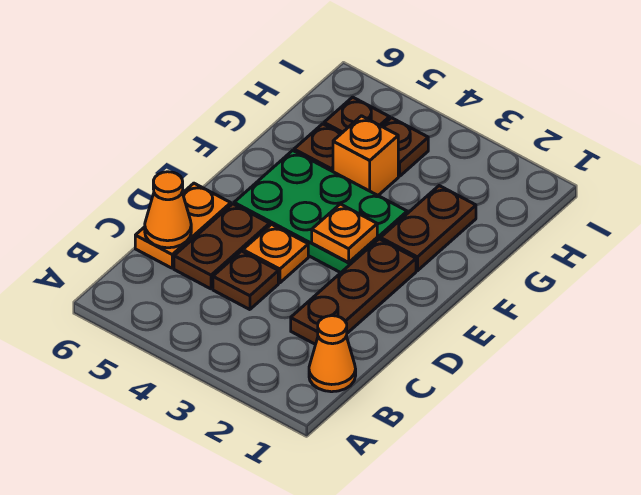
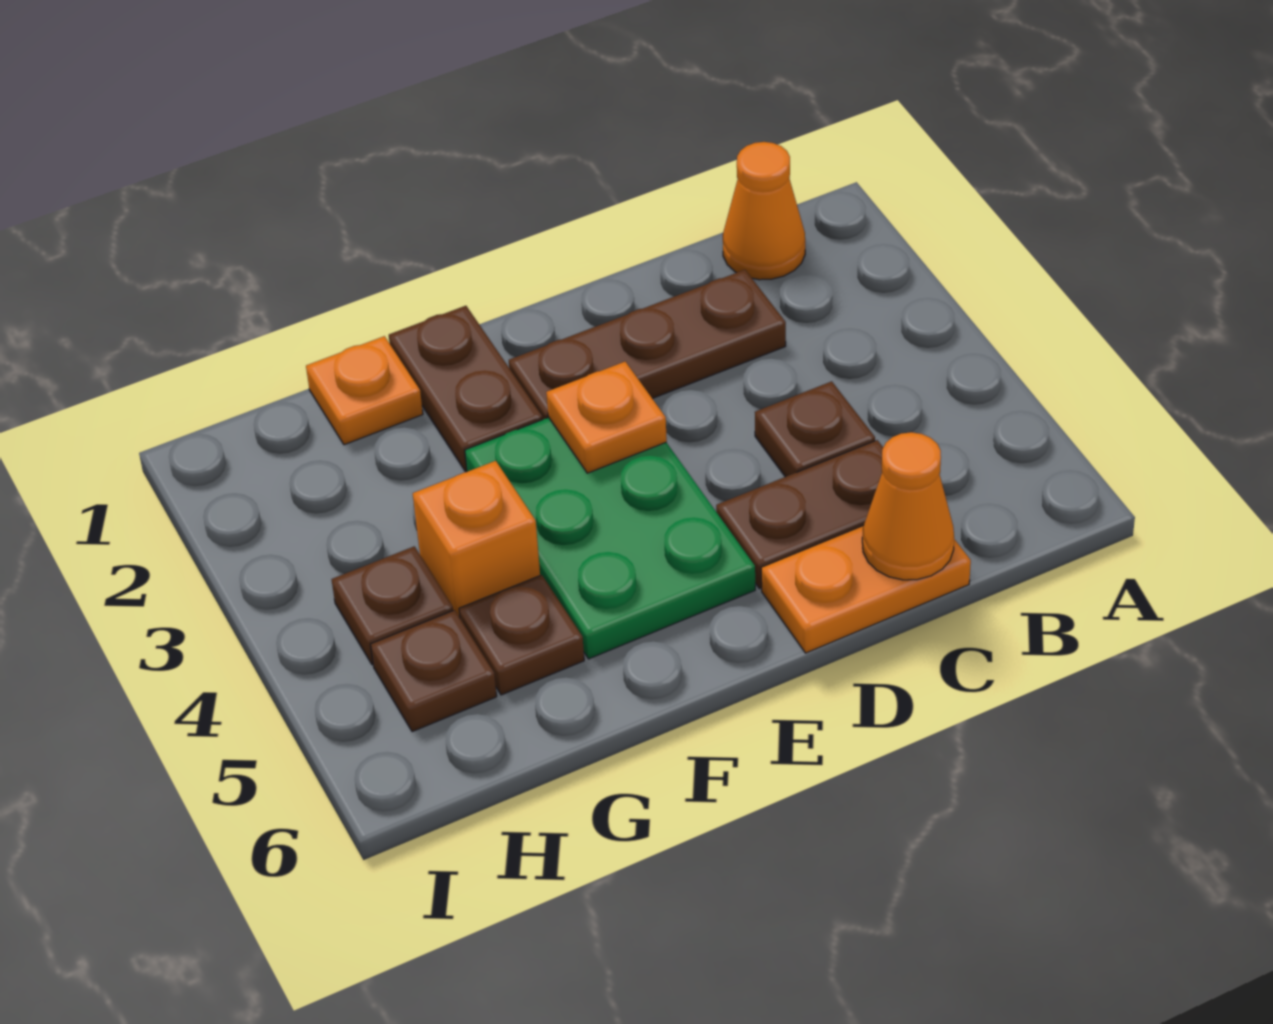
orange plate D4 level 1 -> orange plate G1 level 1
brown plate F2:G2 level 1 -> brown plate F1:F2 level 1

